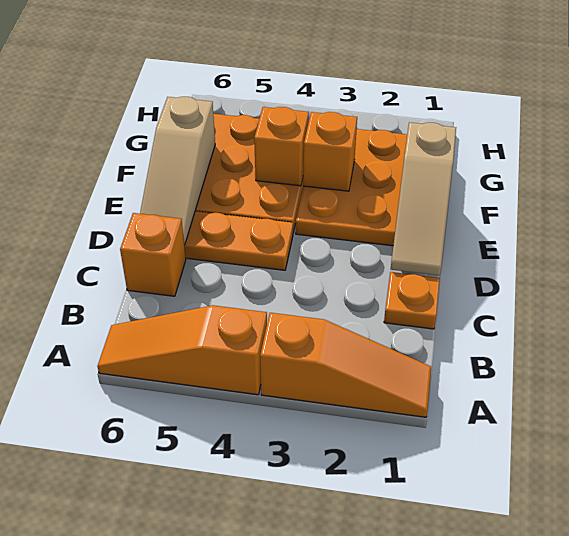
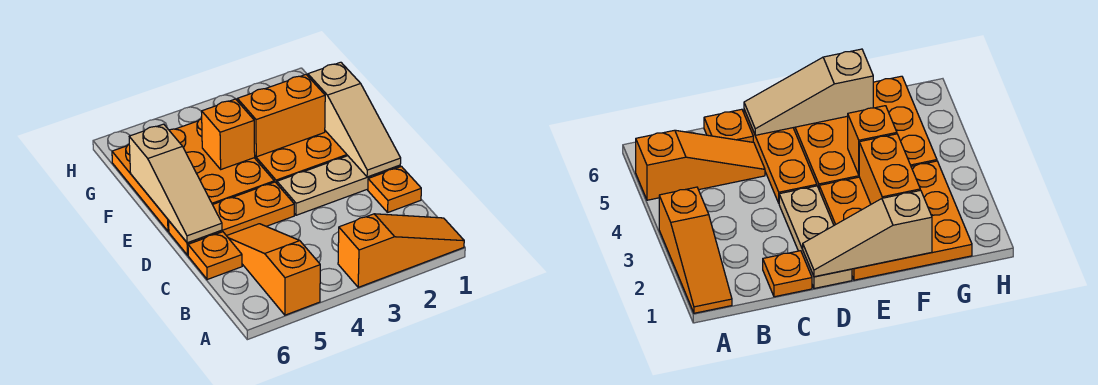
orange slope A4:A6 level 1 top 4 -> orange slope A5:C5 level 1 top A
orange brick C6 level 1 -> orange plate C6 level 1
none -> tan plate D1:D3 level 1
orange brick F3 level 2 -> orange brick F2:F3 level 2

